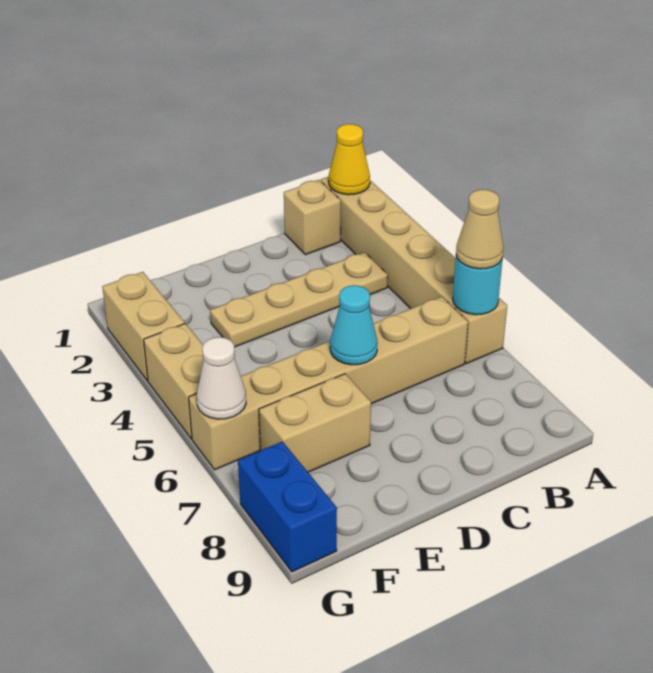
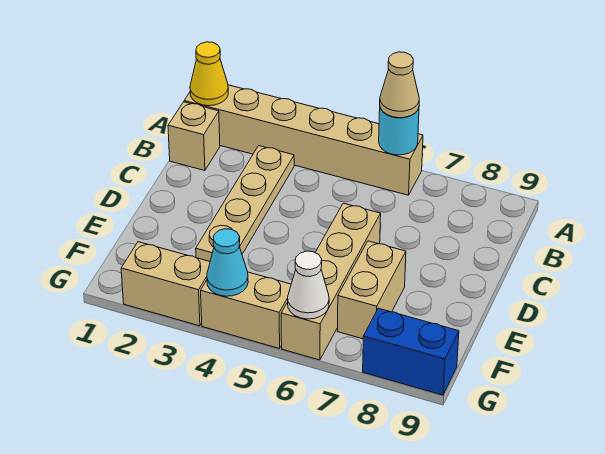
tan brick B6:G6 level 1 -> tan brick D6:G6 level 1
cyan cone D6 level 2 -> cyan cone G4 level 2

